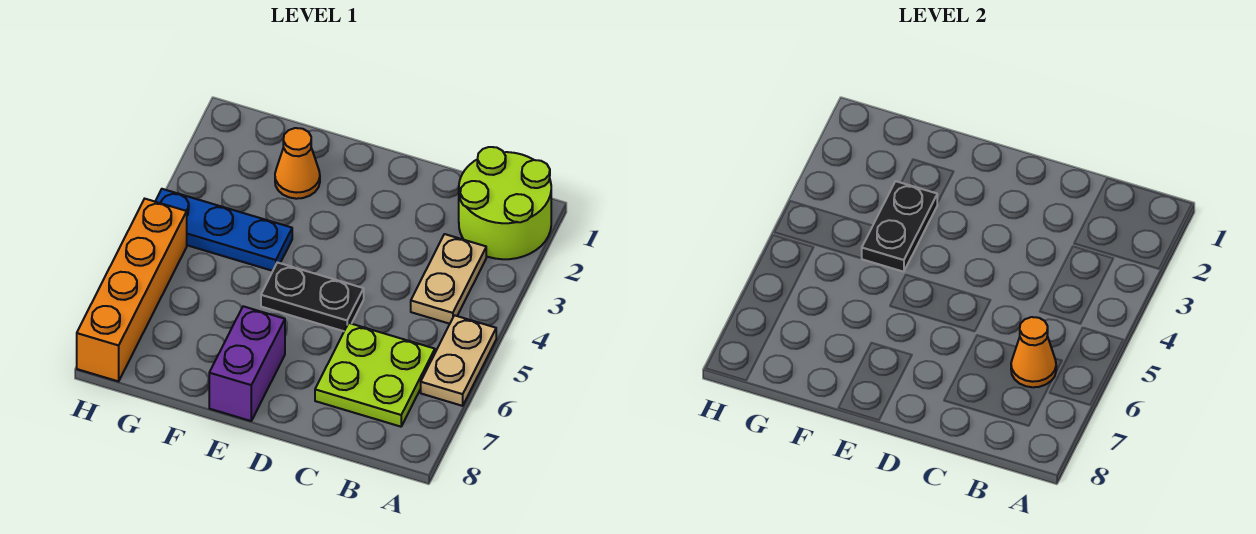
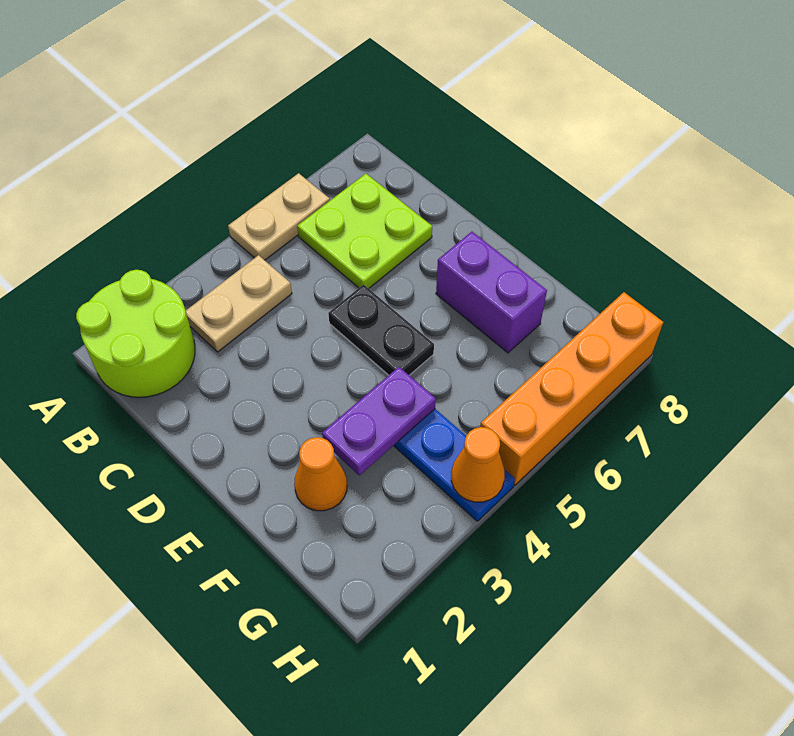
orange cone B6 level 2 -> orange cone H4 level 2
purple brick E7:E8 level 1 -> purple brick E7:F7 level 1
black plate F3:F4 level 2 -> purple plate F3:F4 level 2

